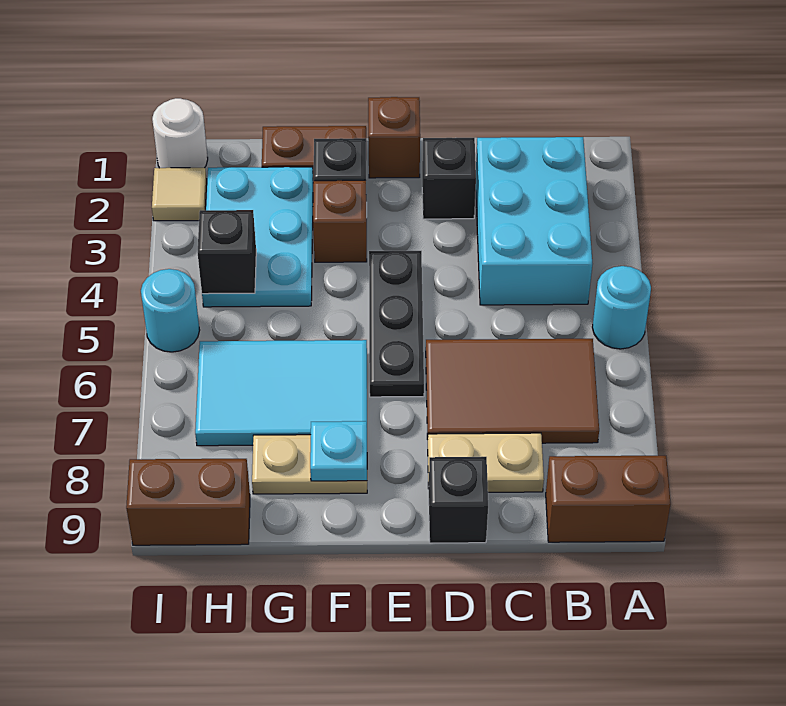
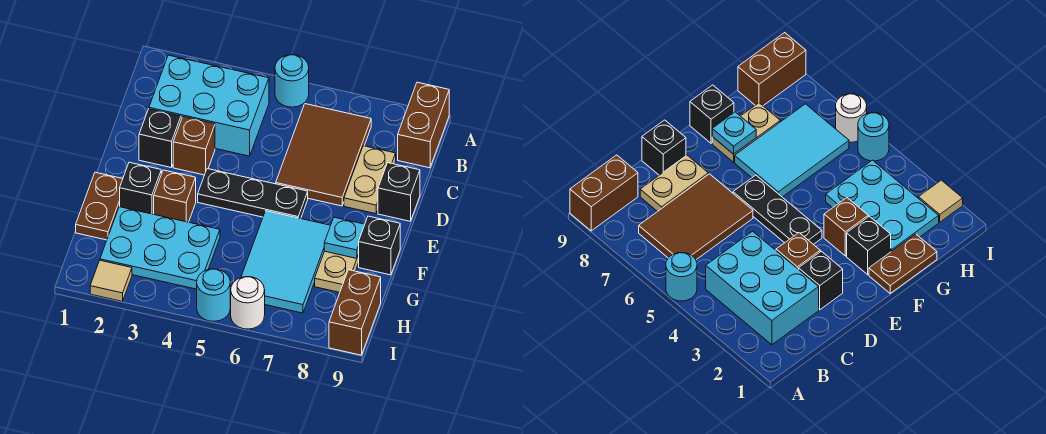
brown brick E1 level 1 -> brown brick D3 level 1
black brick H4 level 2 -> black brick F9 level 1
white round brick I1 level 1 -> white round brick I6 level 1

